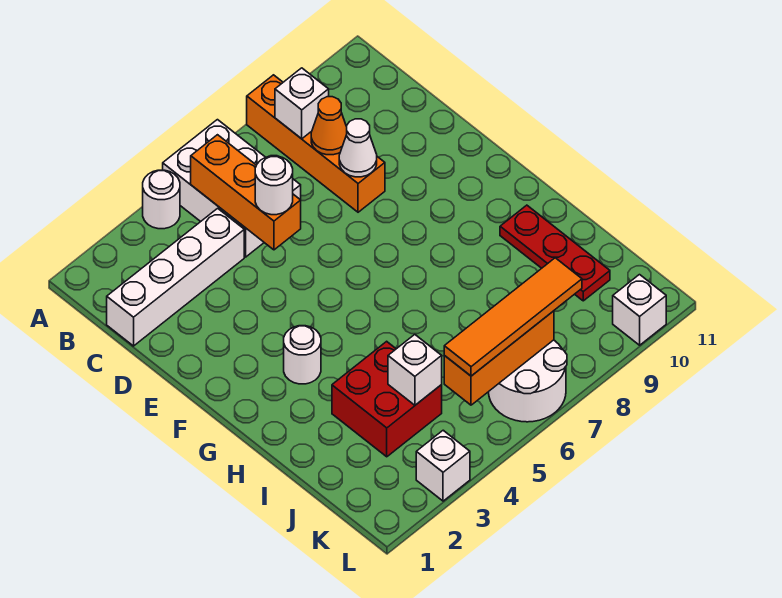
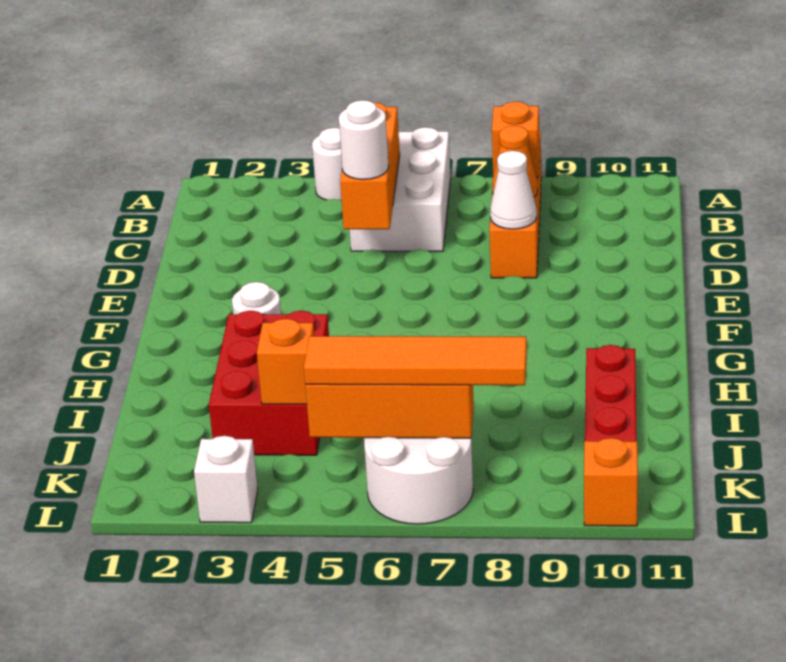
white brick B8 level 2 -> orange brick B8 level 2
white brick C1:C4 level 1 -> none
red brick I3:J4 level 1 -> red brick H3:J4 level 1
white brick J4 level 2 -> orange brick J4 level 2
white brick L10 level 1 -> orange brick L10 level 1

